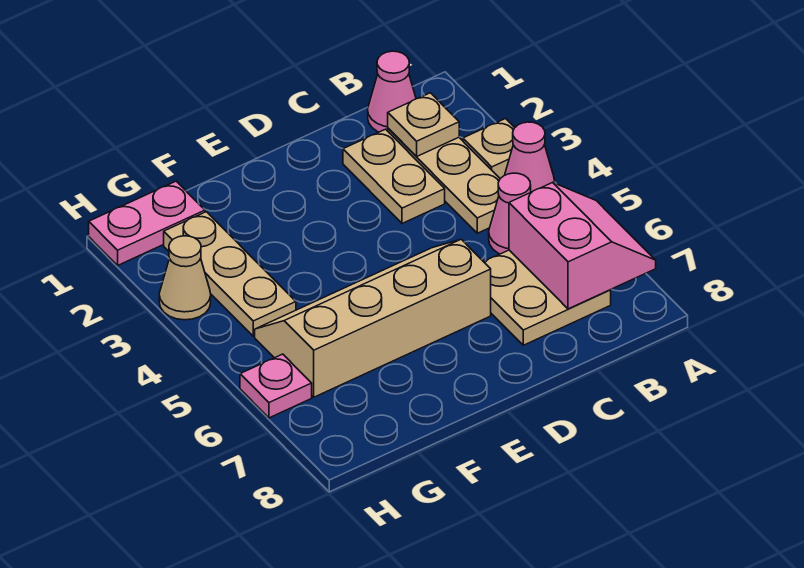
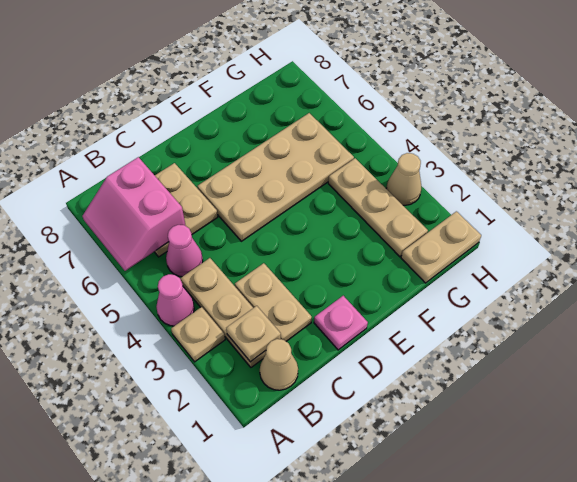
pink cone B1 level 1 -> tan cone B1 level 1
tan slope D5:G6 level 1 top 6 -> tan plate D5:G6 level 1
pink plate G1:H1 level 1 -> tan plate G1:H1 level 1
pink plate H6 level 1 -> pink plate D1 level 1

